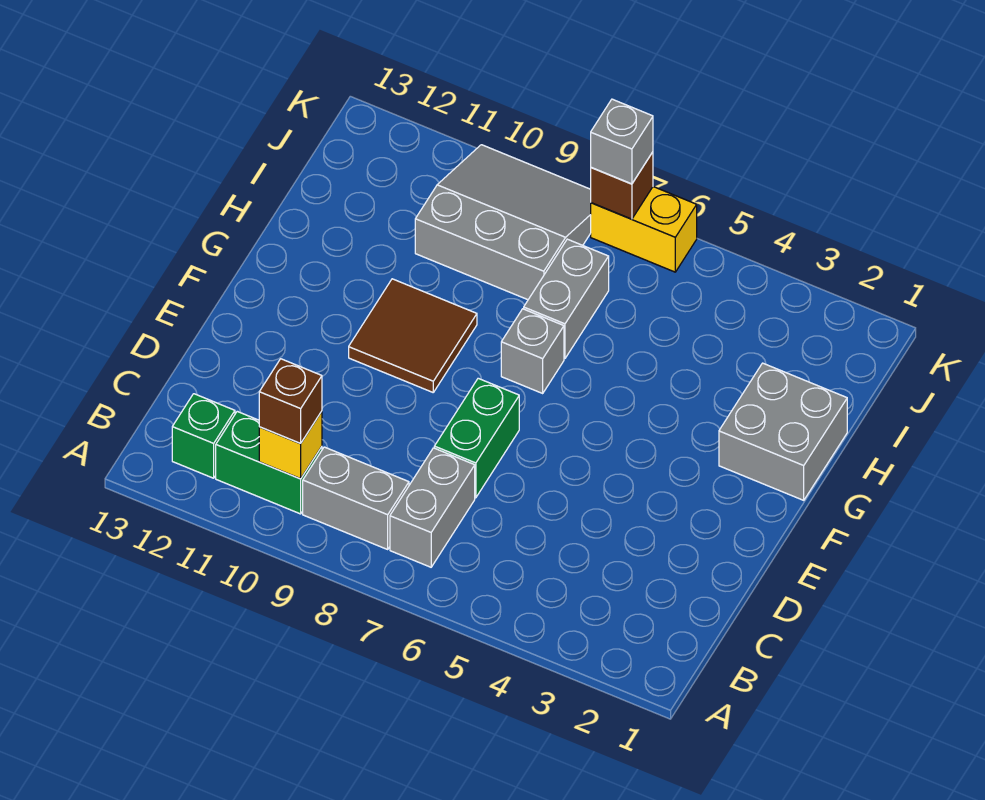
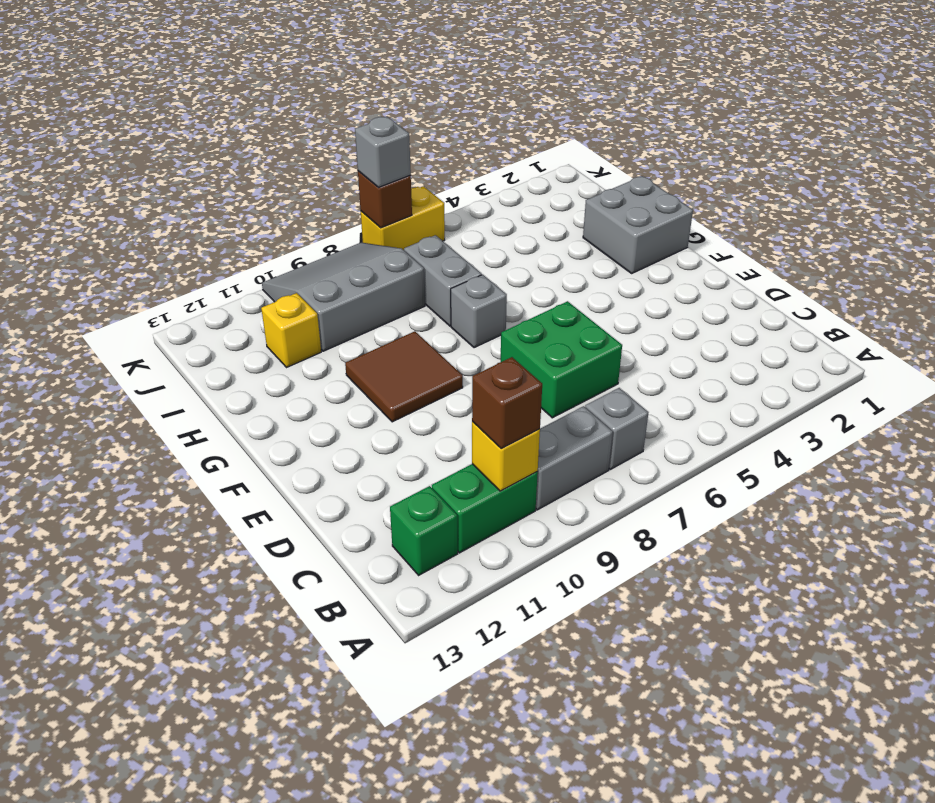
grey brick B7:C7 level 1 -> grey brick B7 level 1
green brick D7:E7 level 1 -> green brick D6:E7 level 1
none -> yellow brick I11 level 1

